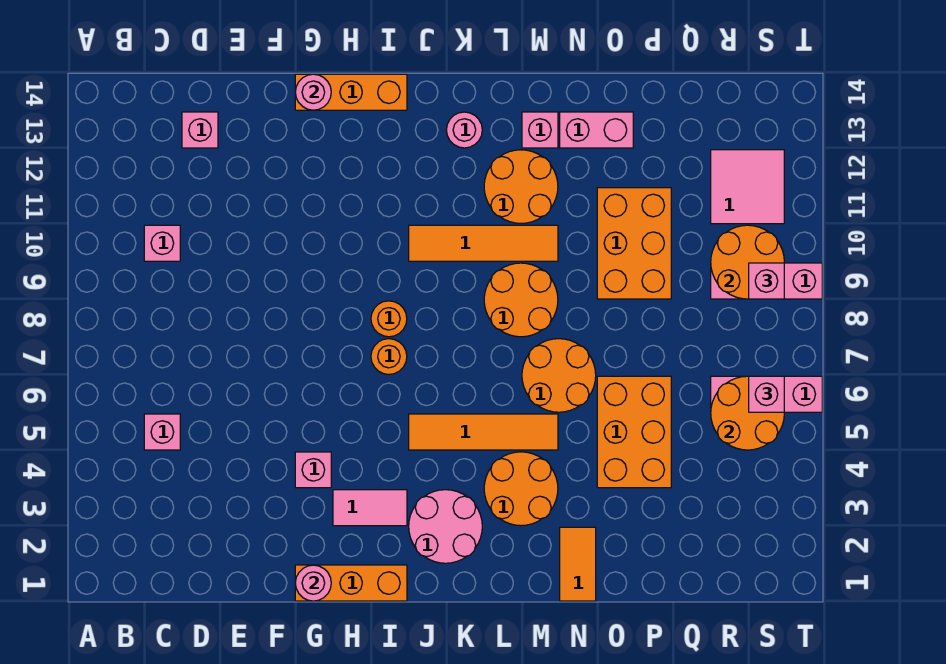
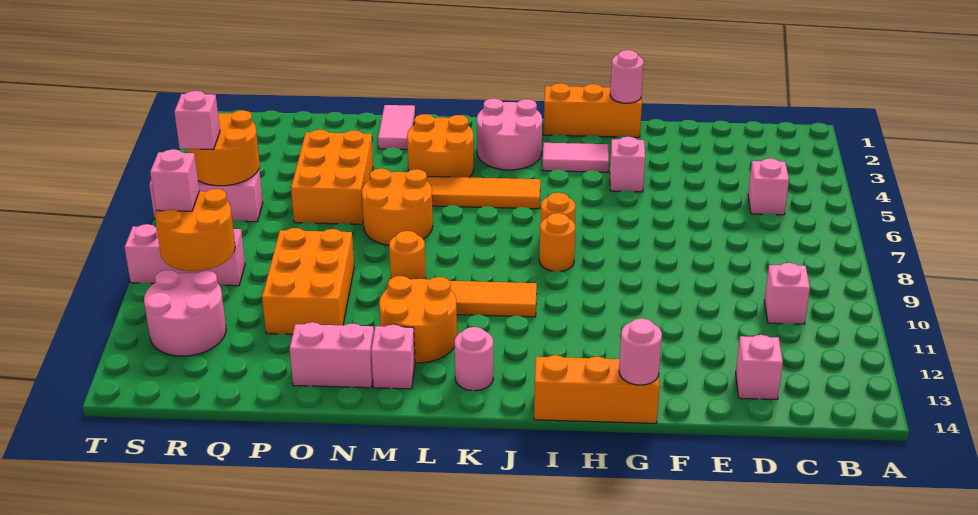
orange round brick L8:M9 level 1 -> orange round brick M9 level 1
orange tile N1:N2 level 1 -> pink tile N1:N2 level 1
pink tile R11:S12 level 1 -> pink round brick R11:S12 level 1

